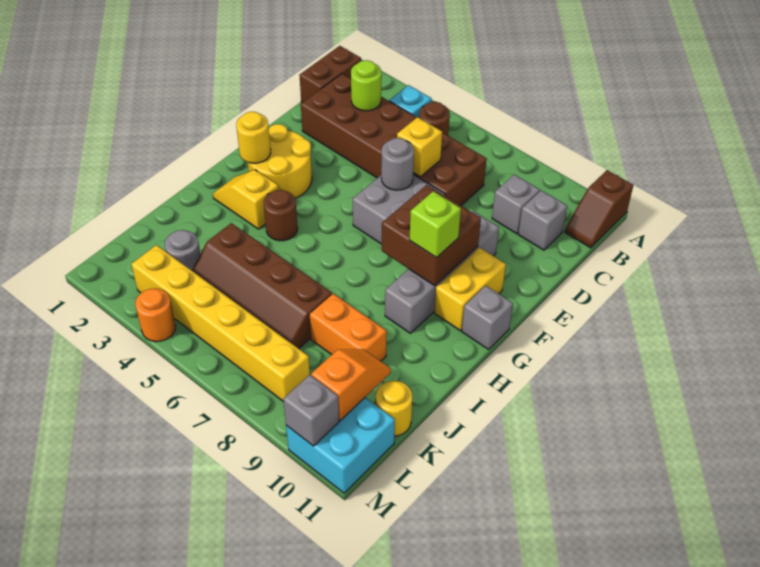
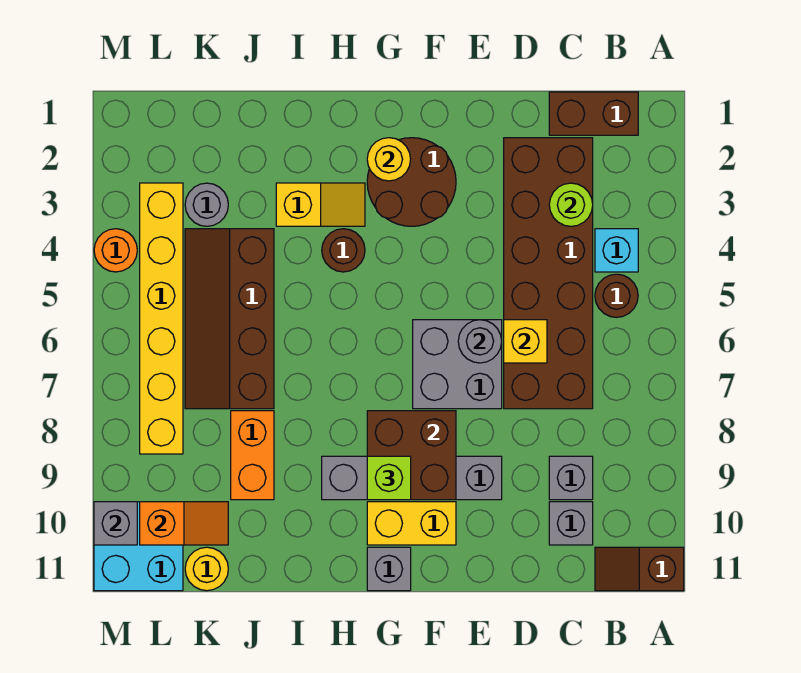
yellow round brick F2:G3 level 1 -> brown round brick F2:G3 level 1
yellow slope H2:H3 level 1 top 3 -> yellow slope H3:I3 level 1 top I

